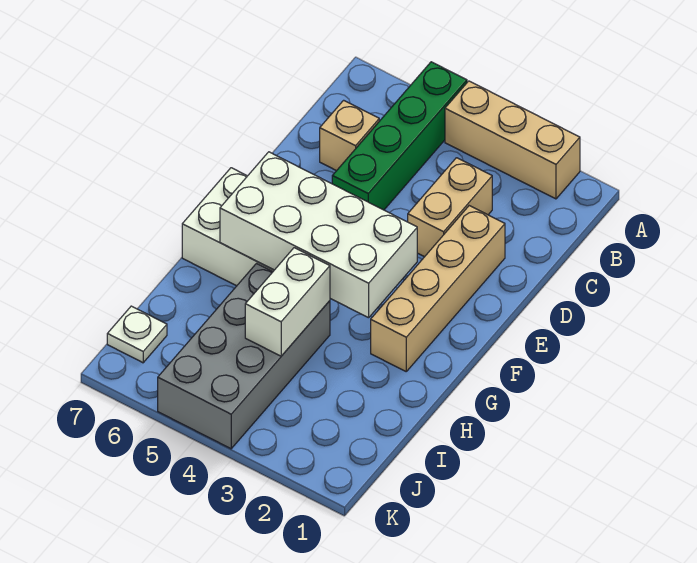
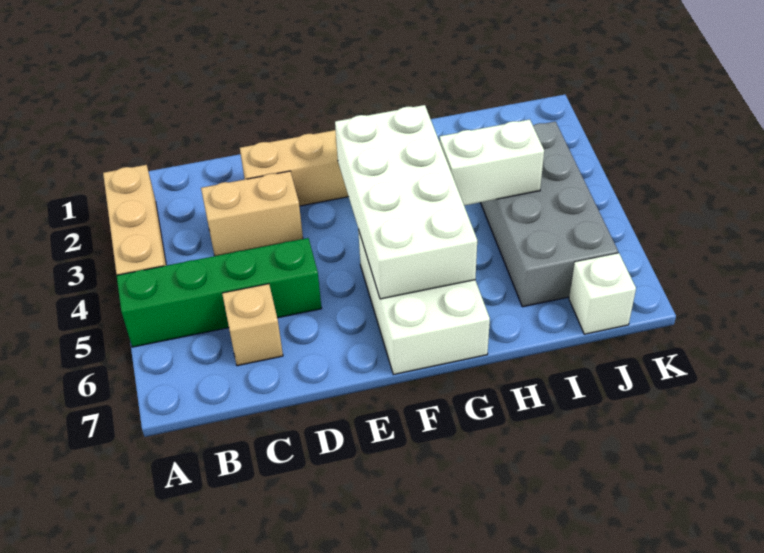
grey brick H4:K5 level 1 -> grey brick I3:J6 level 1
white plate J7 level 1 -> white brick J7 level 1

